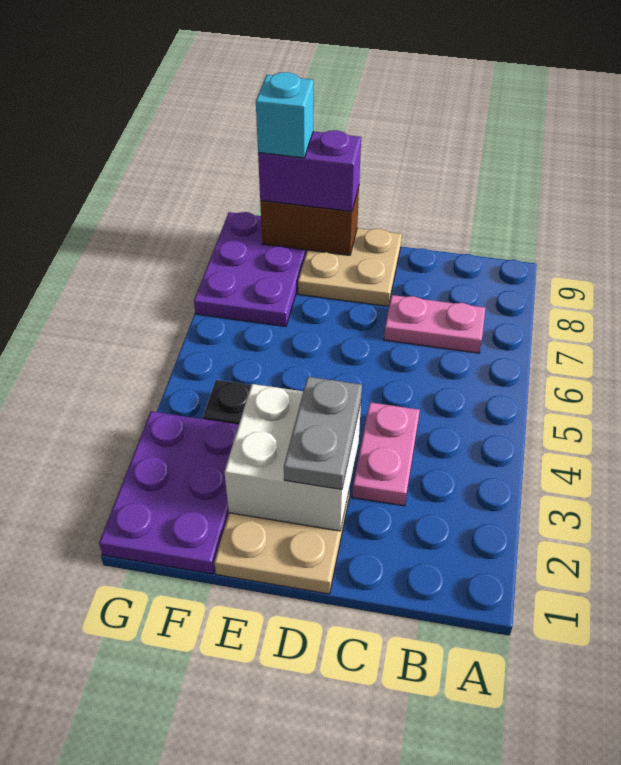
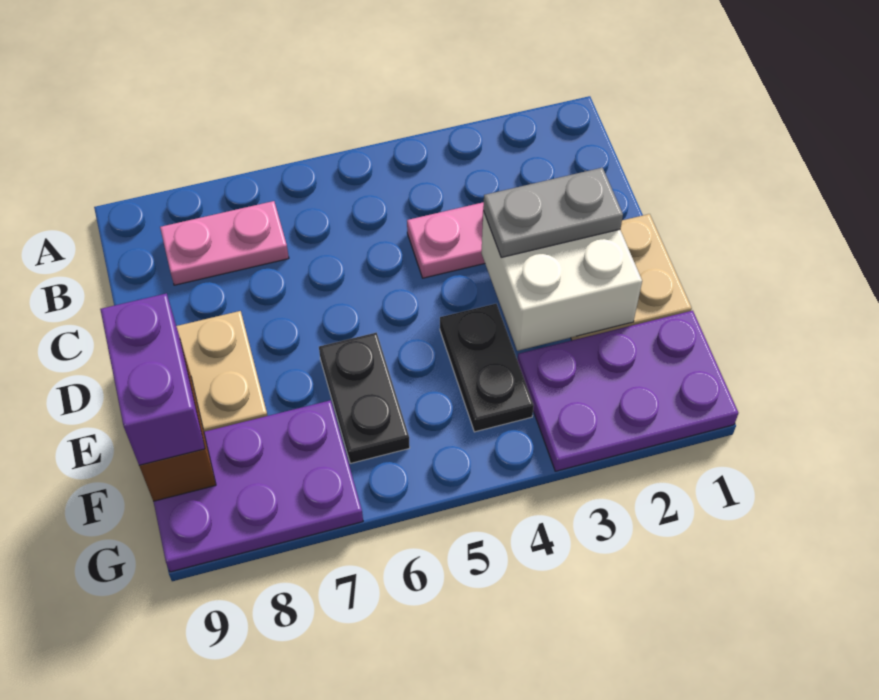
pink plate B7:C7 level 1 -> pink plate B7:B8 level 1
none -> black plate E6:F6 level 1
cyan brick F9 level 4 -> none

